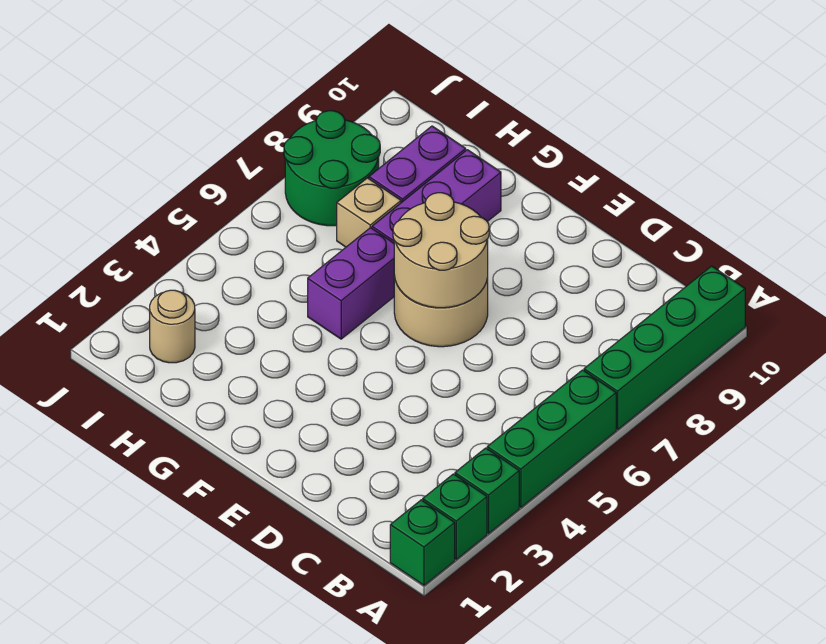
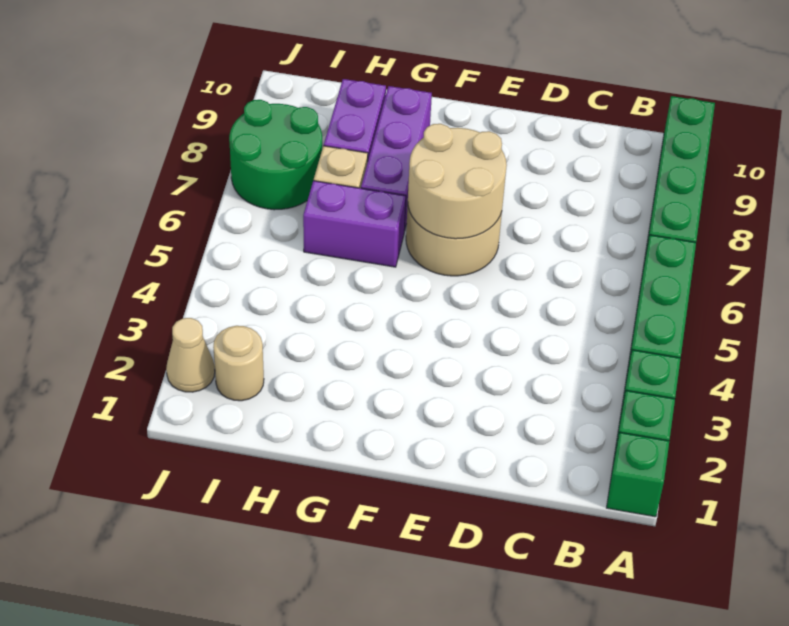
purple brick G5:G6 level 1 -> purple brick G6:H6 level 1
none -> tan cone J2 level 1

